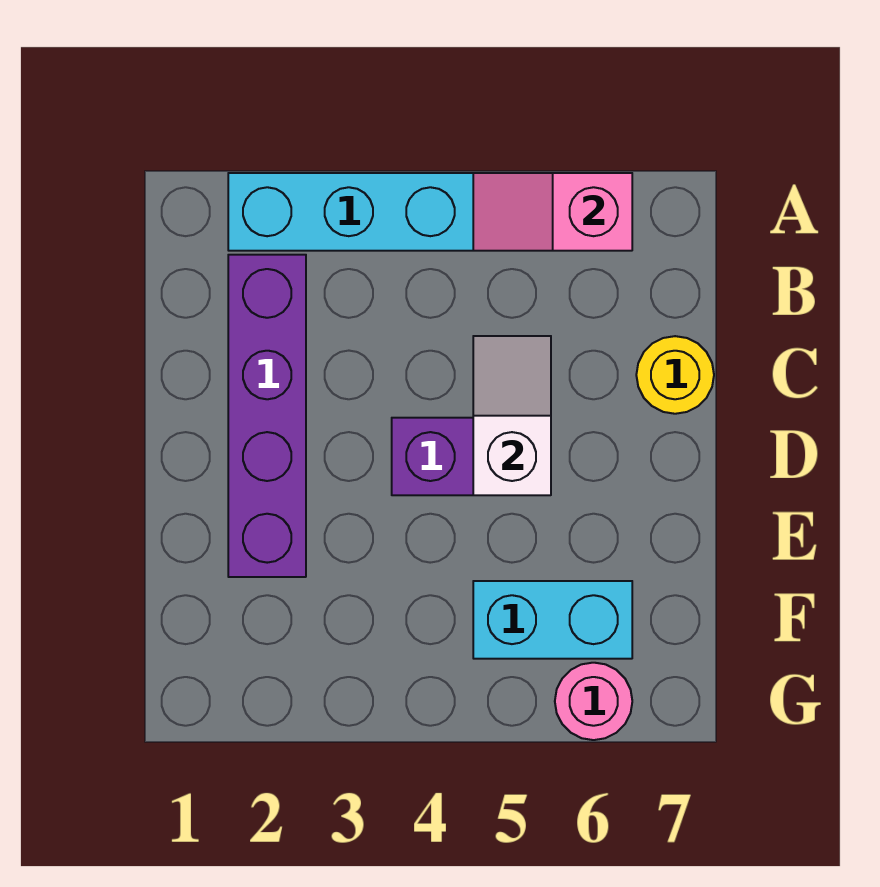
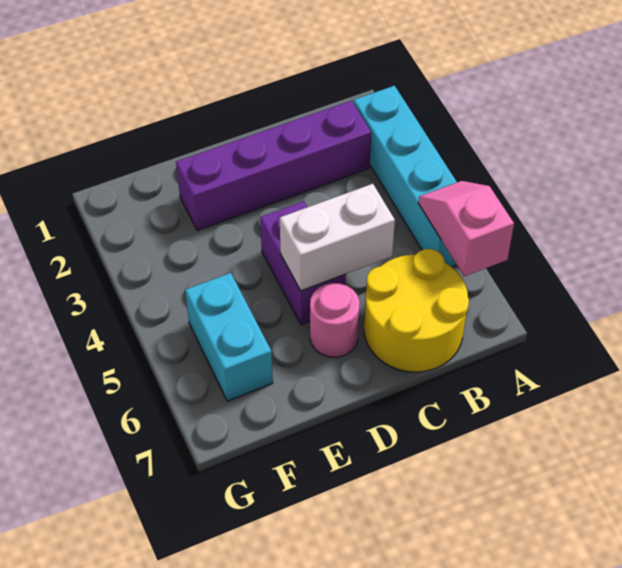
white slope C5:D5 level 2 top D -> white brick C5:D5 level 2
yellow round brick C7 level 1 -> yellow round brick B6:C7 level 1
pink round brick G6 level 1 -> pink round brick D6 level 1

